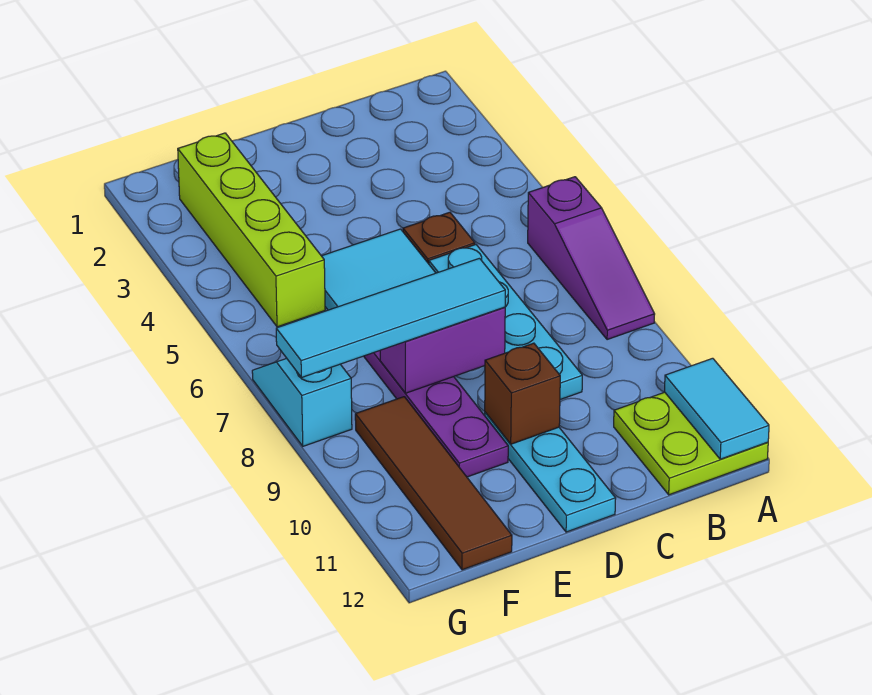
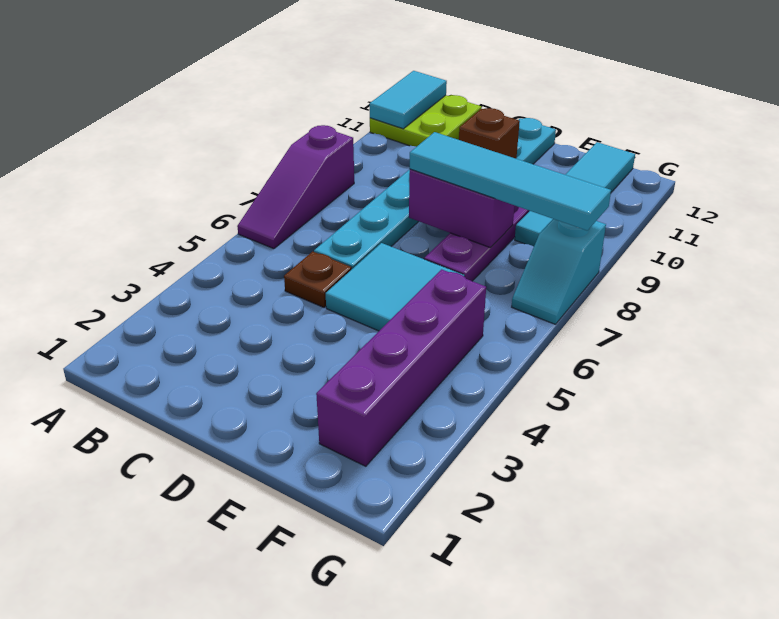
purple slope A6:A8 level 1 top 6 -> purple slope A6:A8 level 1 top 8
lime brick F2:F5 level 1 -> purple brick F2:F5 level 1
brown tile F9:F12 level 1 -> cyan tile F9:F12 level 1

